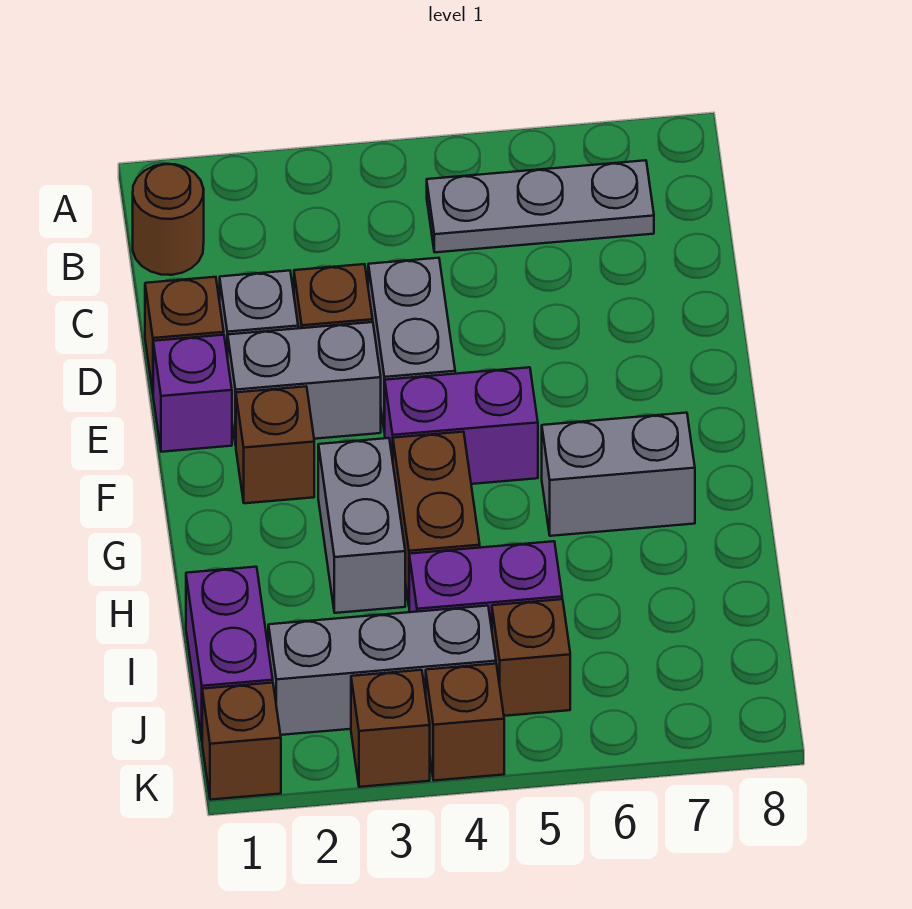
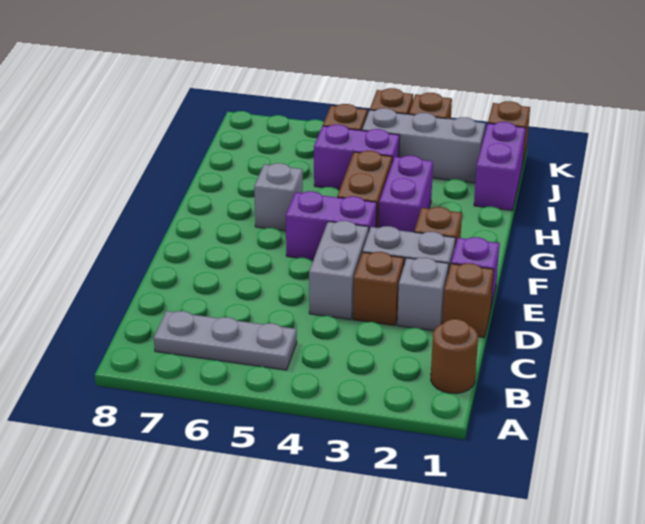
grey brick G3:H3 level 1 -> purple brick G3:H3 level 1
grey brick G6:G7 level 1 -> grey brick G6 level 1

